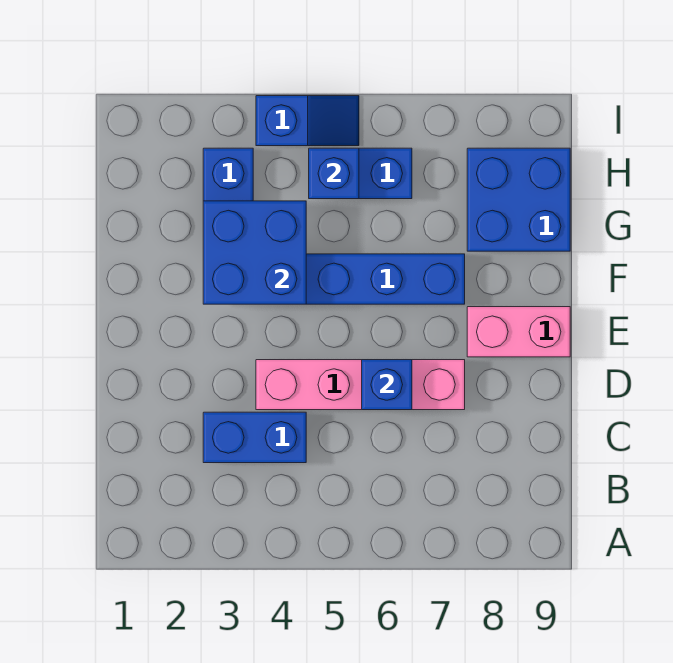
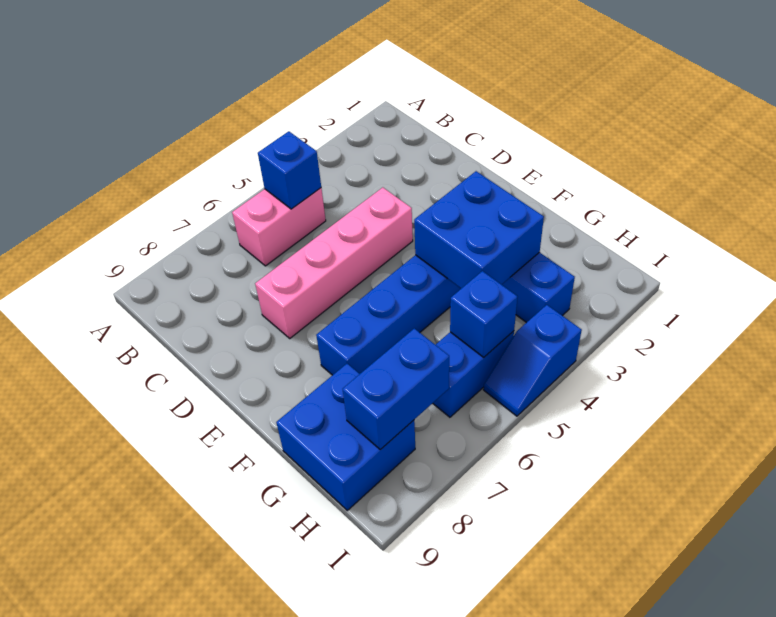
blue brick C3:C4 level 1 -> blue brick H7:H8 level 2
blue brick D6 level 2 -> blue brick B5 level 2
pink brick E8:E9 level 1 -> pink brick B5:B6 level 1

